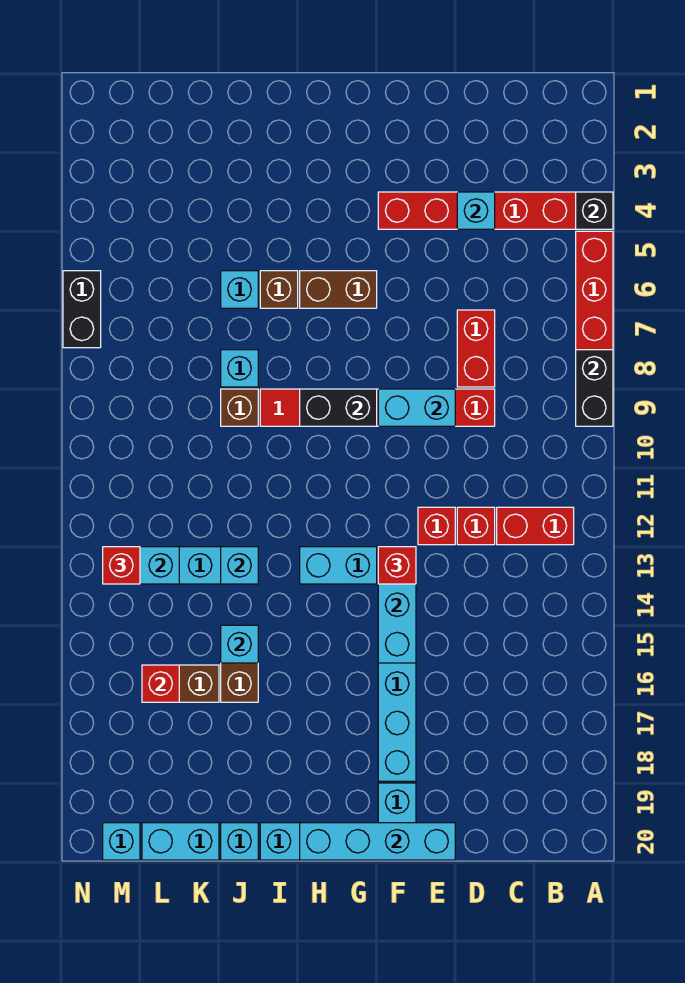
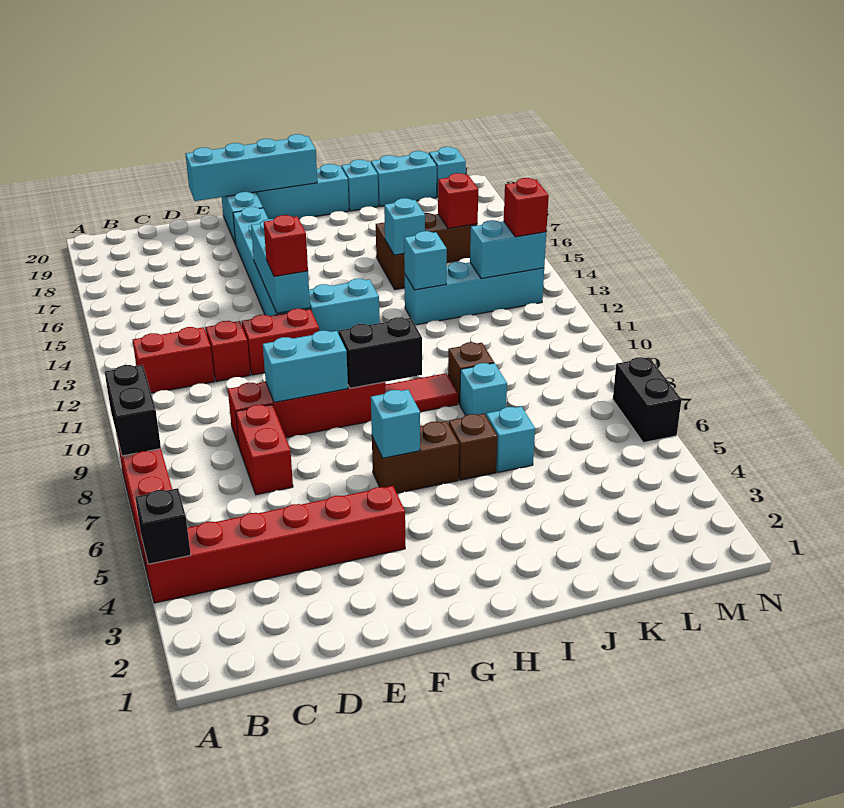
cyan brick D4 level 2 -> cyan brick G6 level 2
red brick E12 level 1 -> red brick E12:F12 level 1

